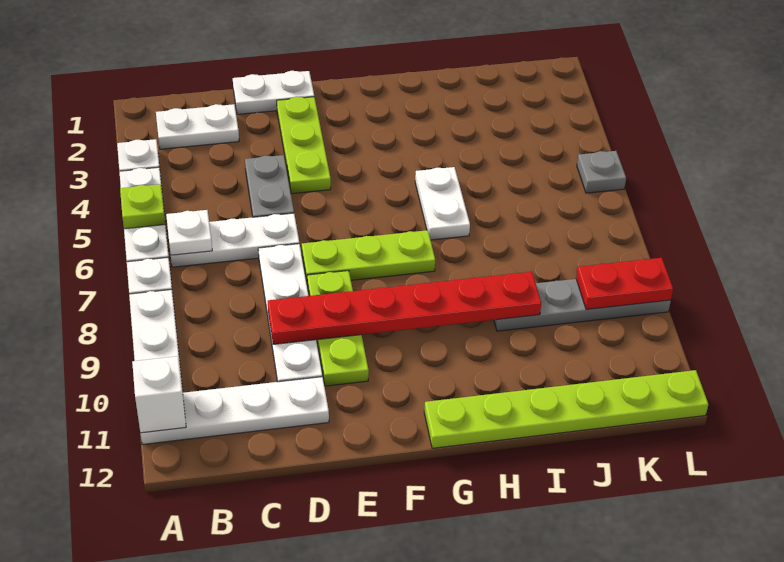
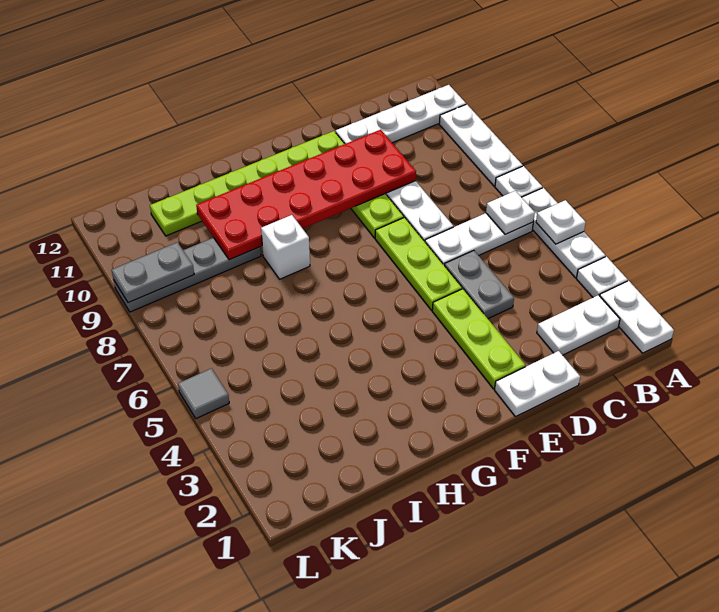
lime plate A5 level 2 -> white plate A5 level 2
white brick A11 level 2 -> white brick H8 level 1
red plate D9:I9 level 2 -> red plate D9:I10 level 2
lime plate E7:G7 level 1 -> lime plate E5:E7 level 1
lime plate G12:L12 level 1 -> lime plate E11:J11 level 1
white plate H5:H6 level 1 -> white plate A1:A2 level 1
red plate K9:L9 level 2 -> grey plate K9:L9 level 2
grey plate L5 level 1 -> grey tile L5 level 1

